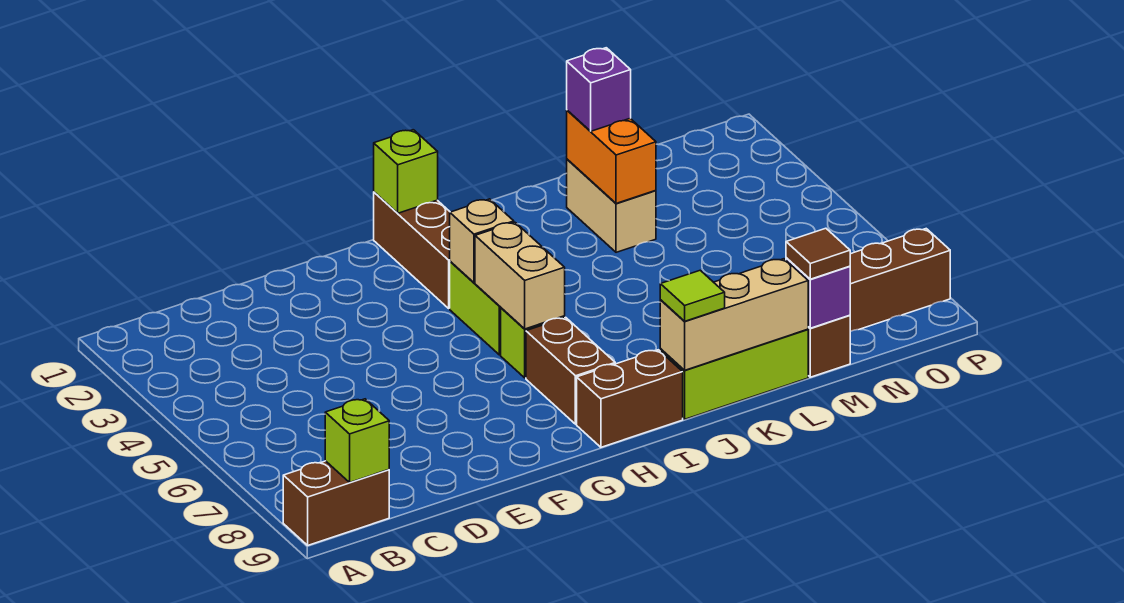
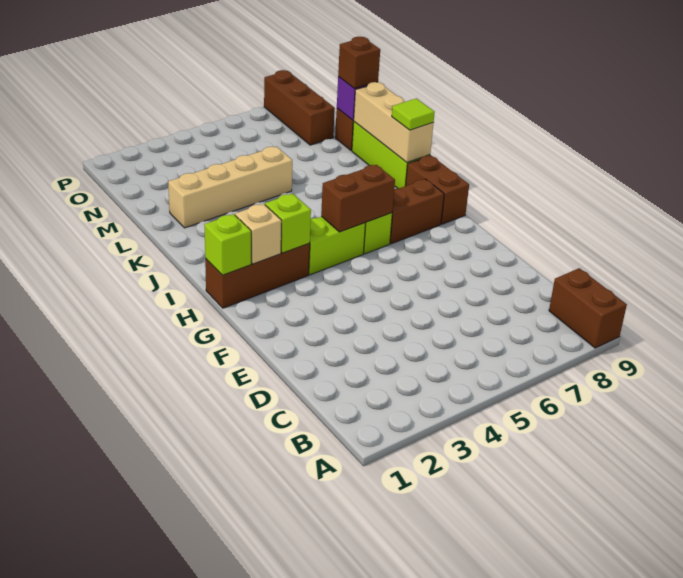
lime brick B9 level 2 -> lime brick H3 level 2
tan brick H4 level 2 -> tan brick H2 level 2
tan brick H5:H6 level 2 -> brown brick H5:H6 level 2
tan brick L2:L3 level 1 -> tan brick L2:L5 level 1
orange brick L2:L3 level 2 -> none
purple brick L2 level 3 -> none
brown tile M9 level 3 -> brown brick M9 level 3

